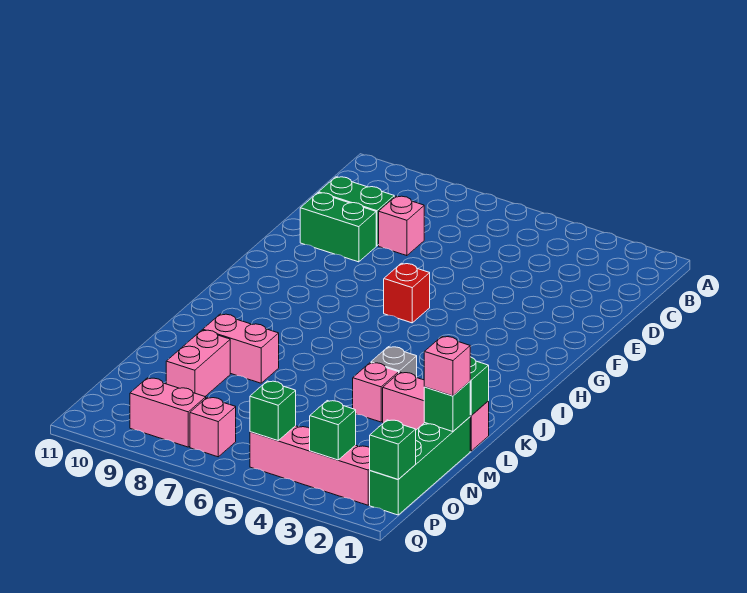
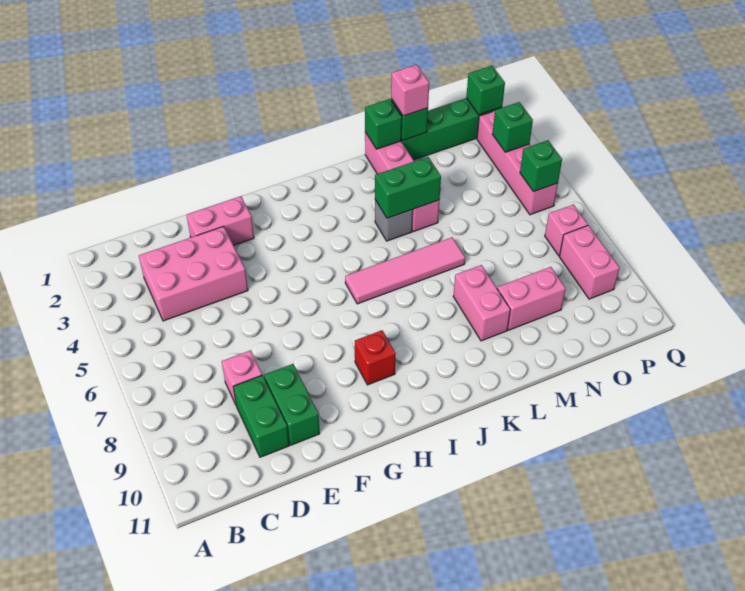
none -> pink brick C3:E4 level 1
none -> pink brick E2:F2 level 1
red brick G6 level 1 -> red brick H9 level 1
none -> pink tile I6:L6 level 1
none -> green brick K4:L4 level 2

